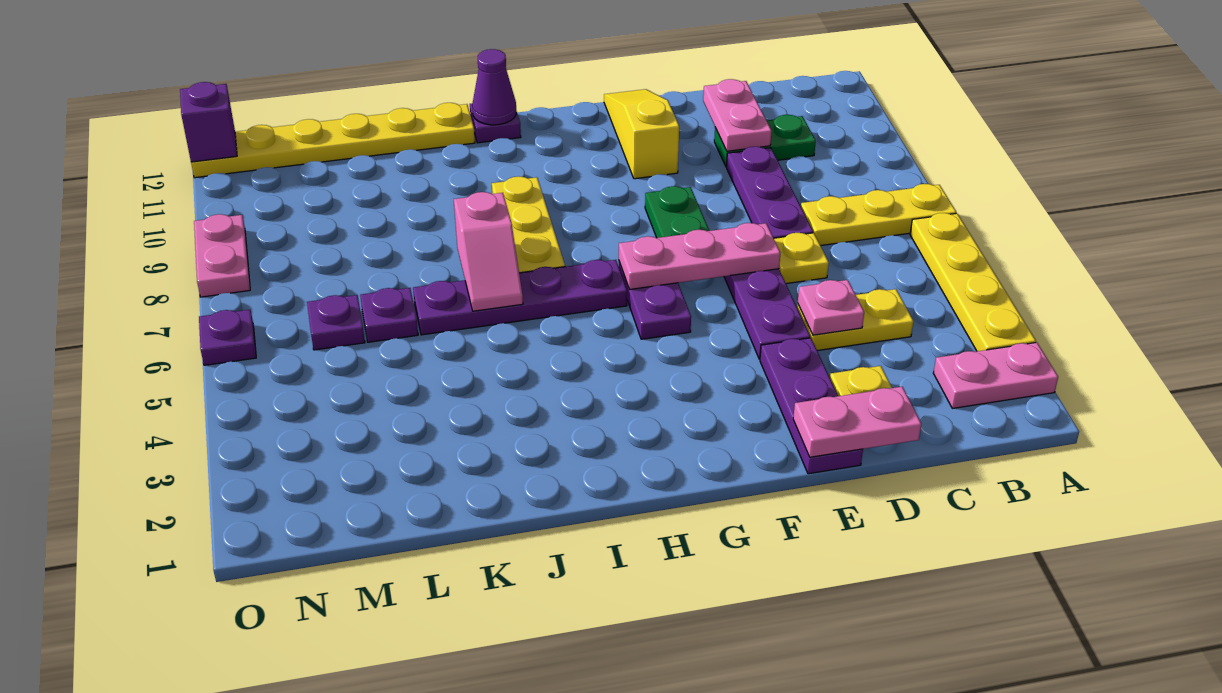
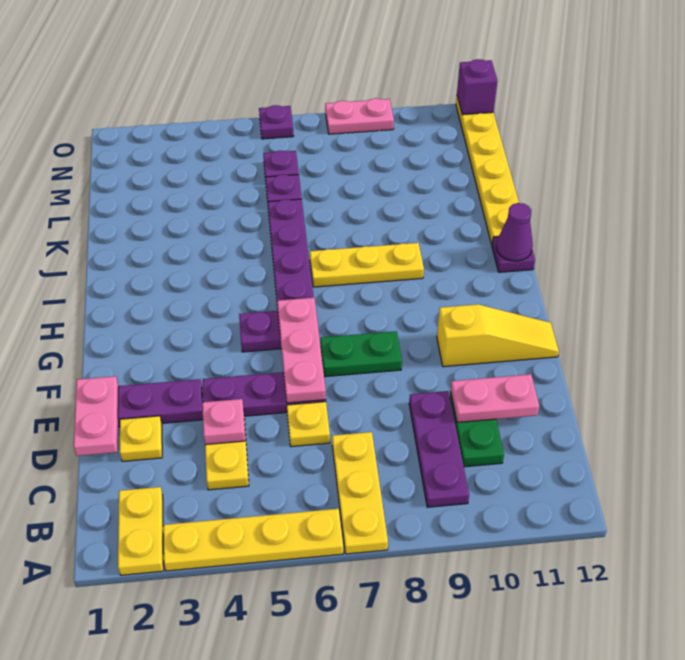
pink plate A2:B2 level 1 -> yellow plate A2:B2 level 1
purple plate D7:D9 level 1 -> purple plate B9:D9 level 1
pink slope J6:J7 level 2 top 7 -> none

